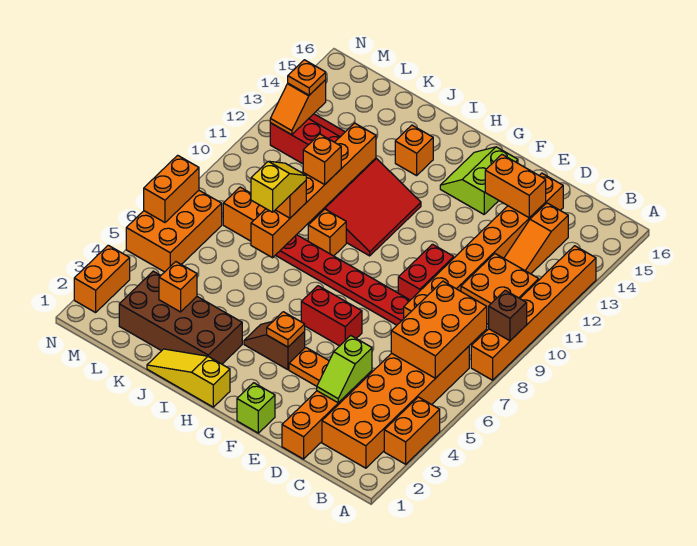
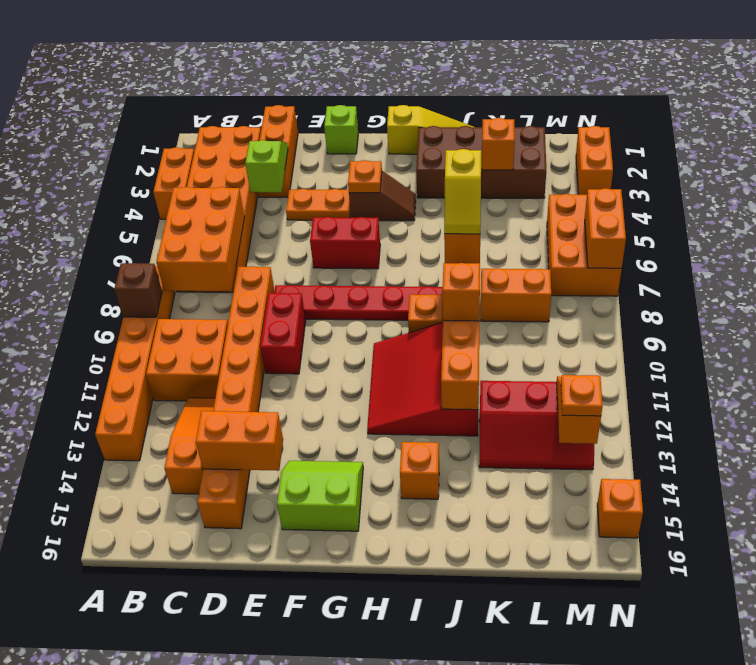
lime slope F14:G15 level 1 top F -> lime slope F14:G15 level 1 top 15
none -> orange brick N15 level 1

